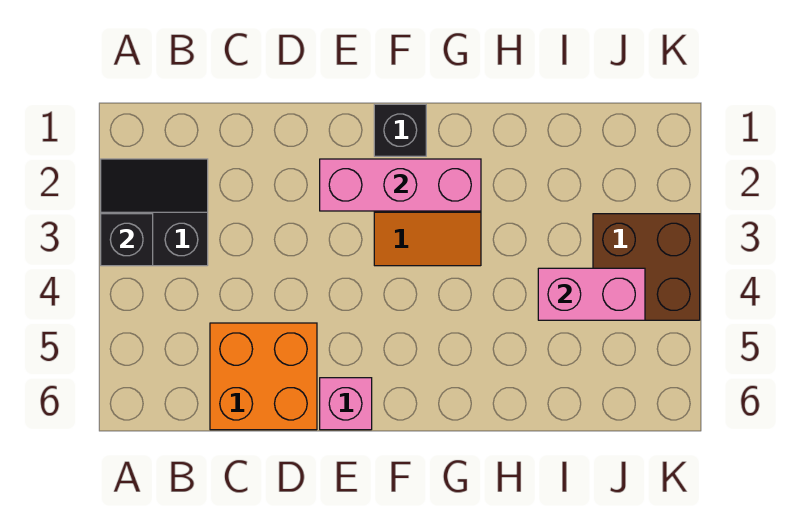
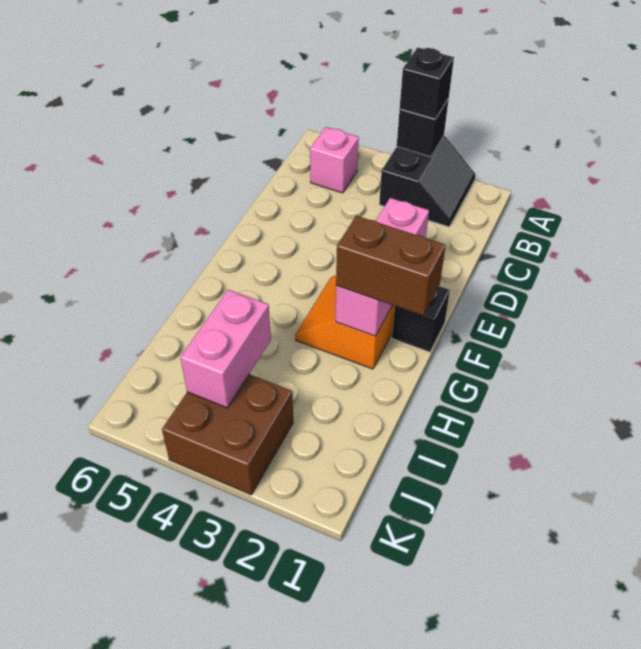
none -> black brick A3 level 3
orange brick C5:D6 level 1 -> none
pink brick E6 level 1 -> pink brick B5 level 1
none -> brown brick G1:G2 level 3

